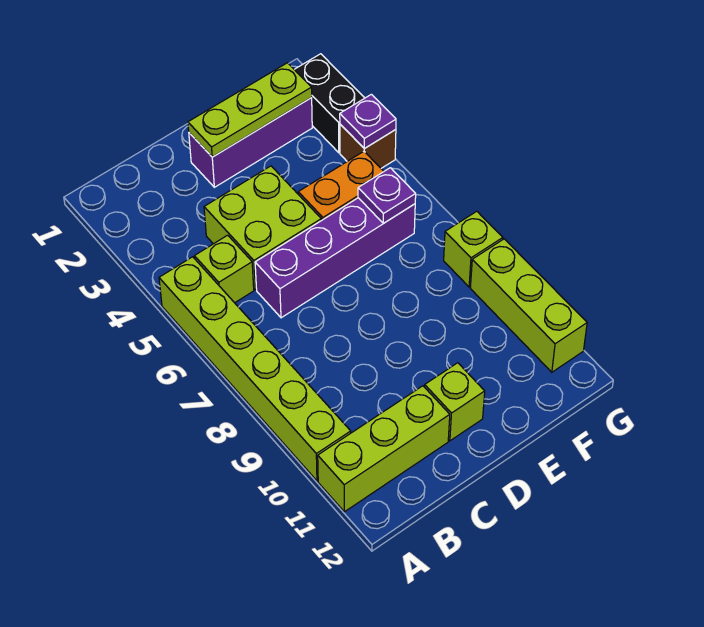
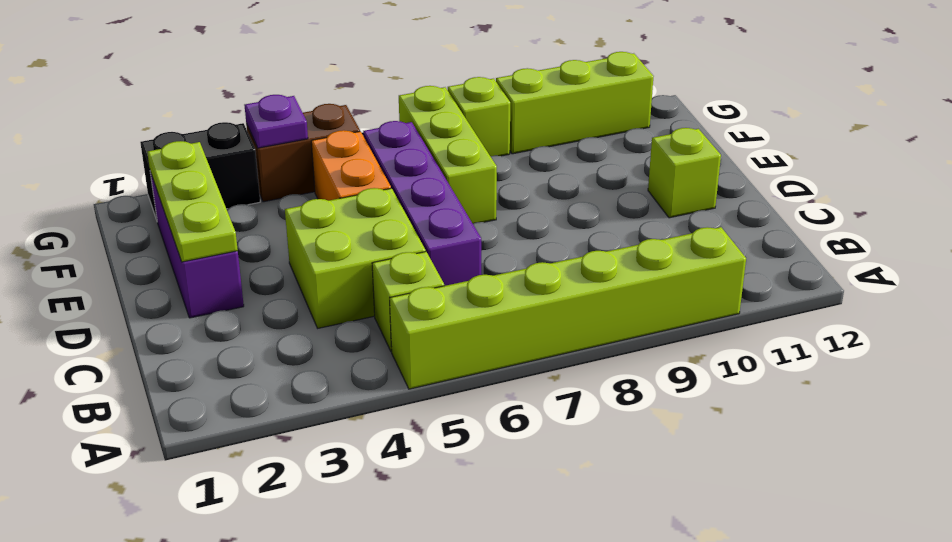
lime brick A11:C11 level 1 -> lime brick E7:G7 level 1
purple plate F6 level 2 -> none
brown brick G4 level 1 -> brown brick G4:G5 level 1

